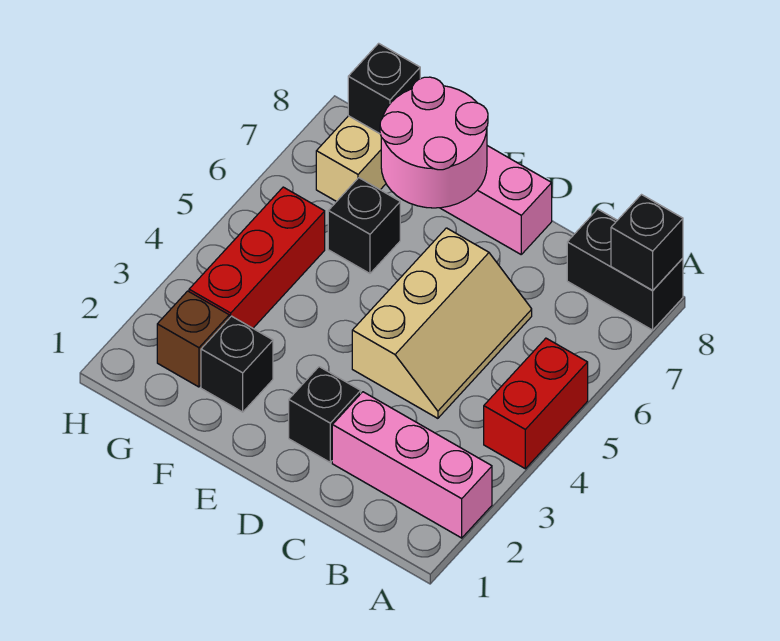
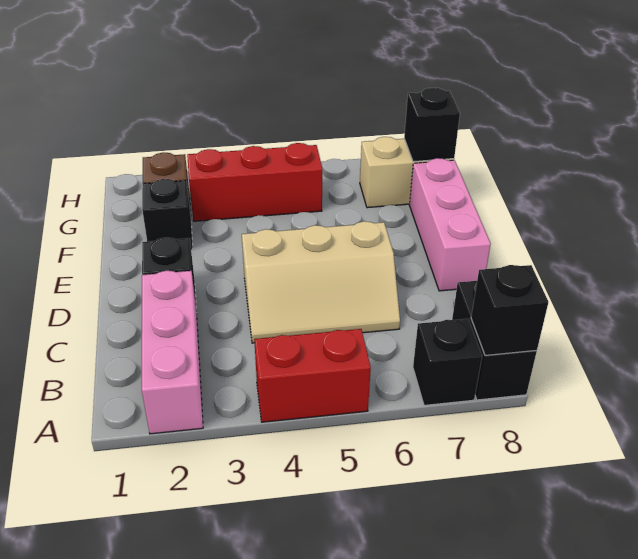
pink round brick E7:F8 level 2 -> none
black brick F6 level 1 -> black brick A7 level 1

